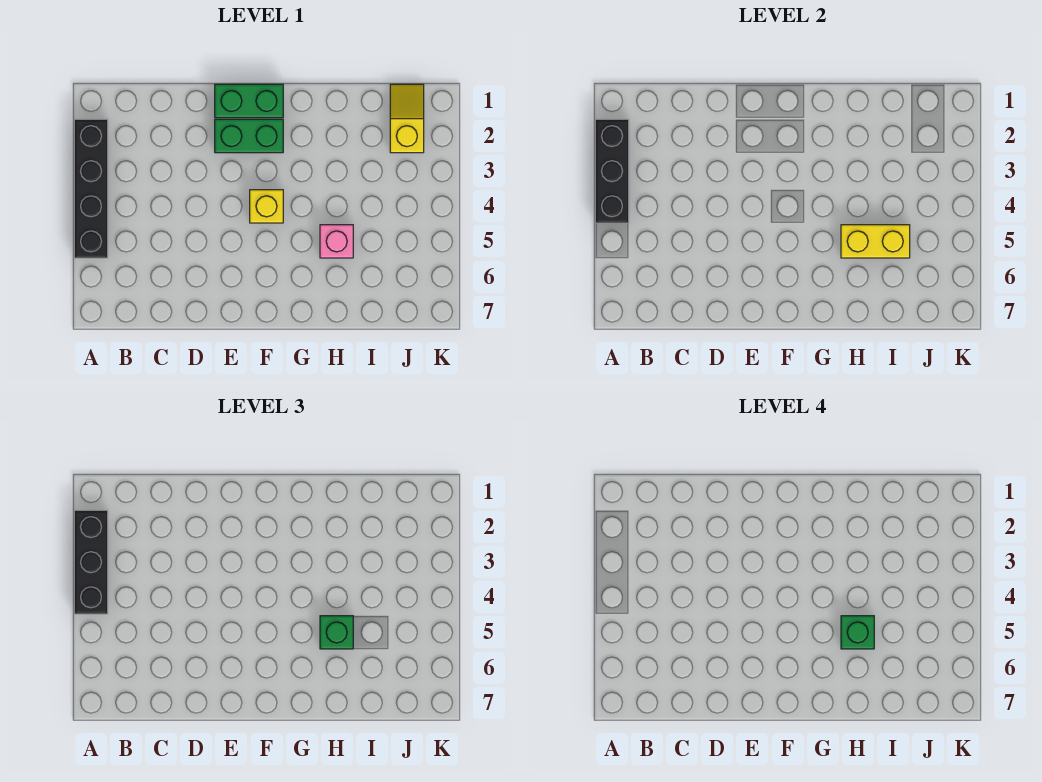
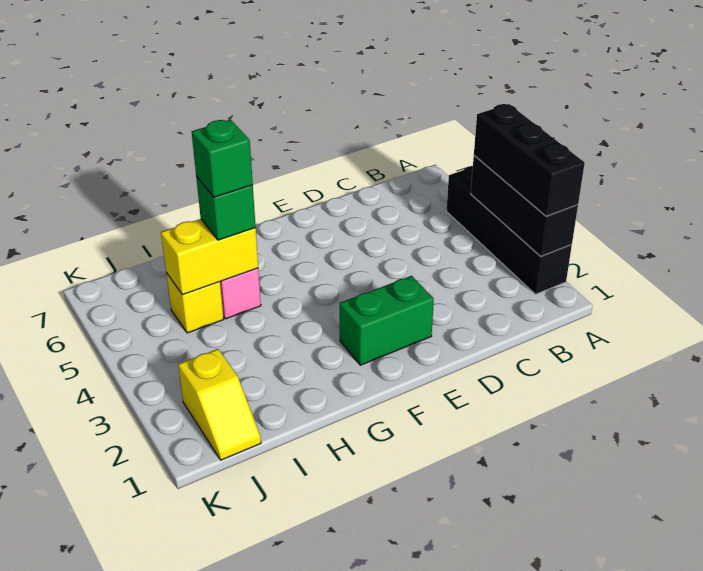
green brick E1:F1 level 1 -> none
yellow brick F4 level 1 -> yellow brick I5 level 1

